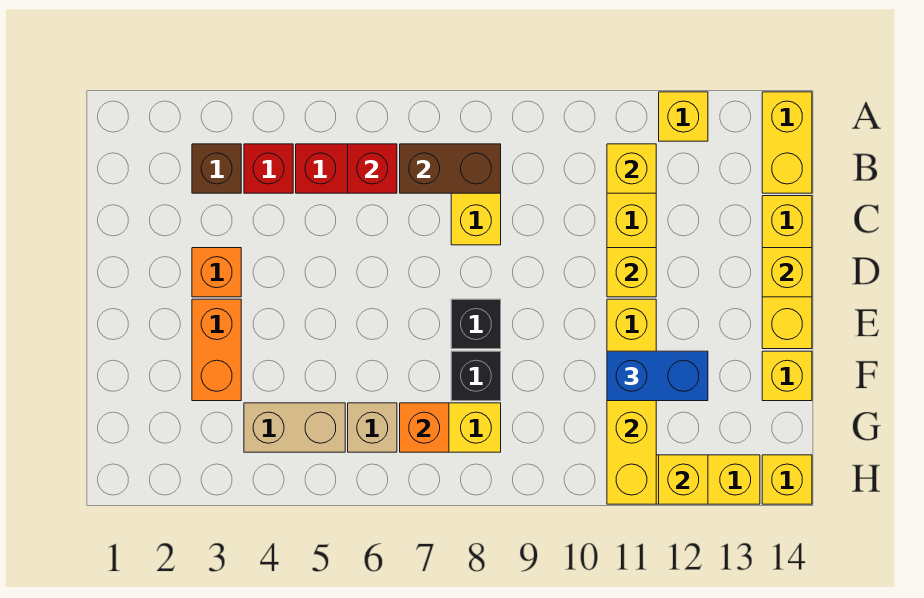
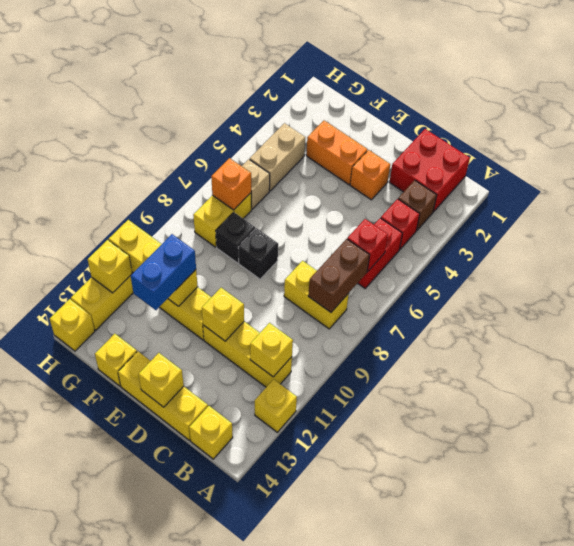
yellow brick A14:B14 level 1 -> yellow brick B14 level 1
none -> red brick B1:C2 level 1

